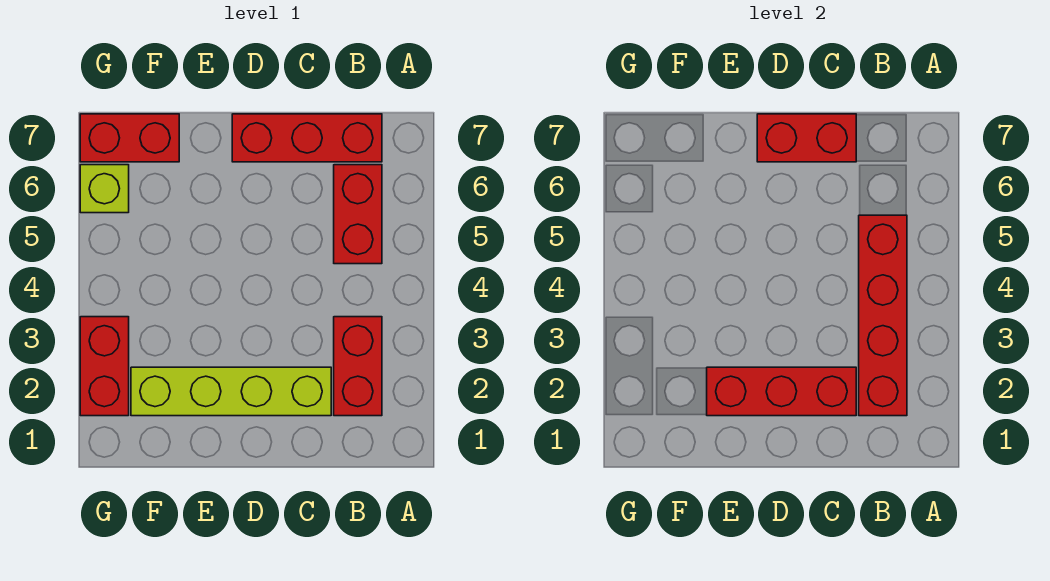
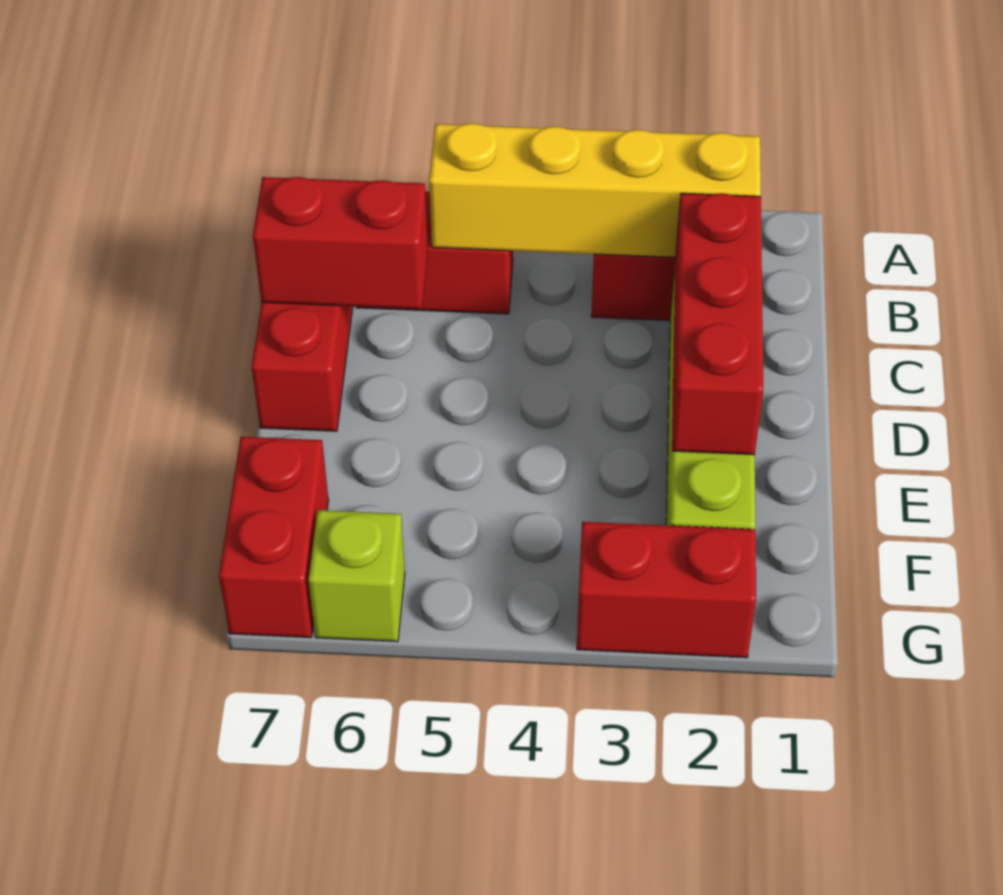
red brick B2:B5 level 2 -> yellow brick B2:B5 level 2
red brick C7:D7 level 2 -> red brick C6:C7 level 2

